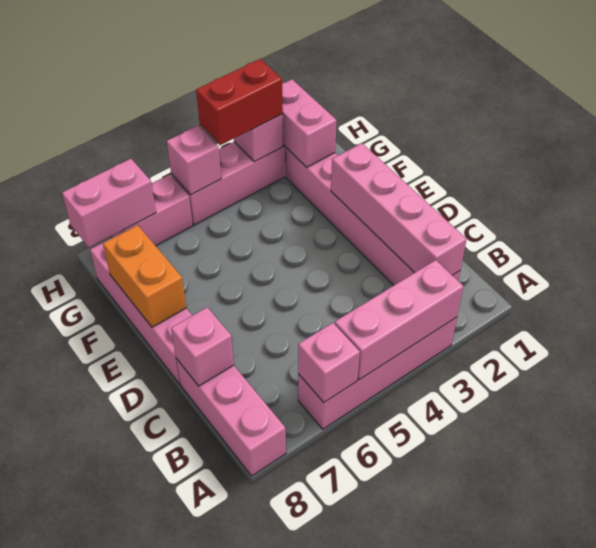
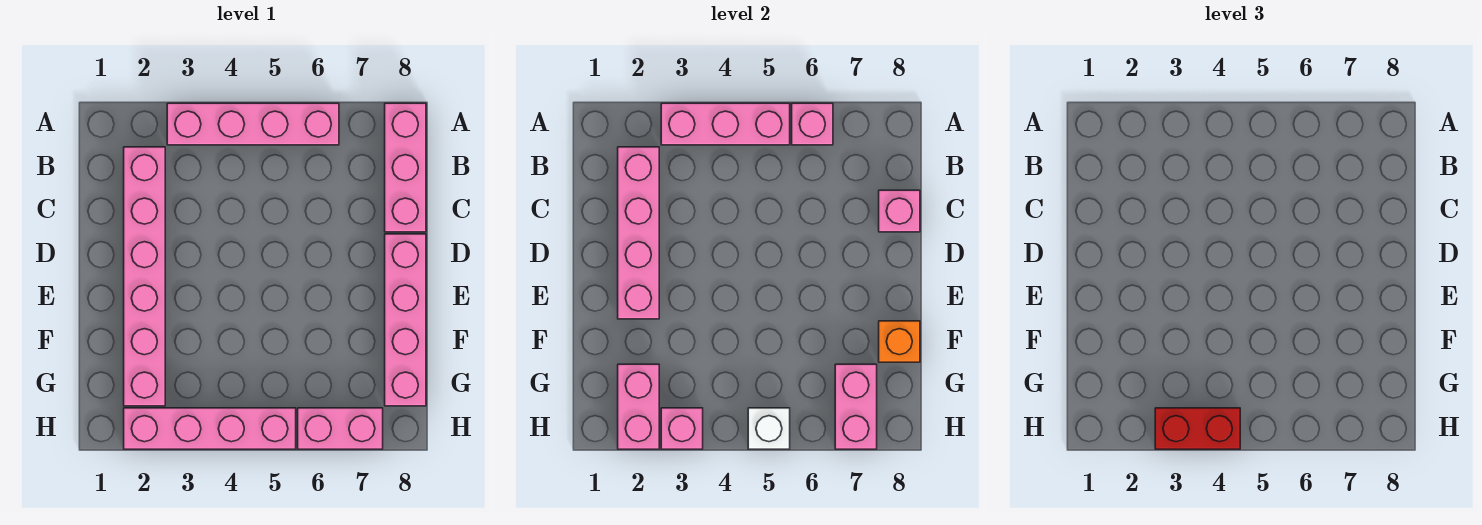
orange brick E8:F8 level 2 -> orange brick F8 level 2
pink brick H5 level 2 -> white brick H5 level 2
pink brick H7:H8 level 2 -> pink brick G7:H7 level 2

